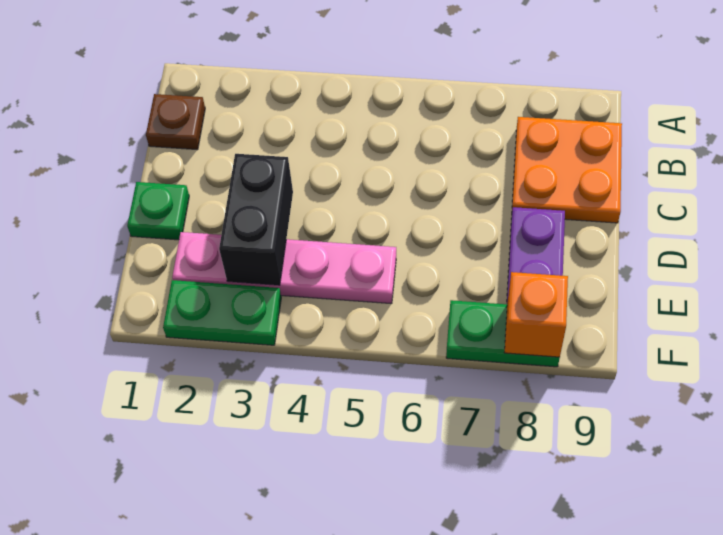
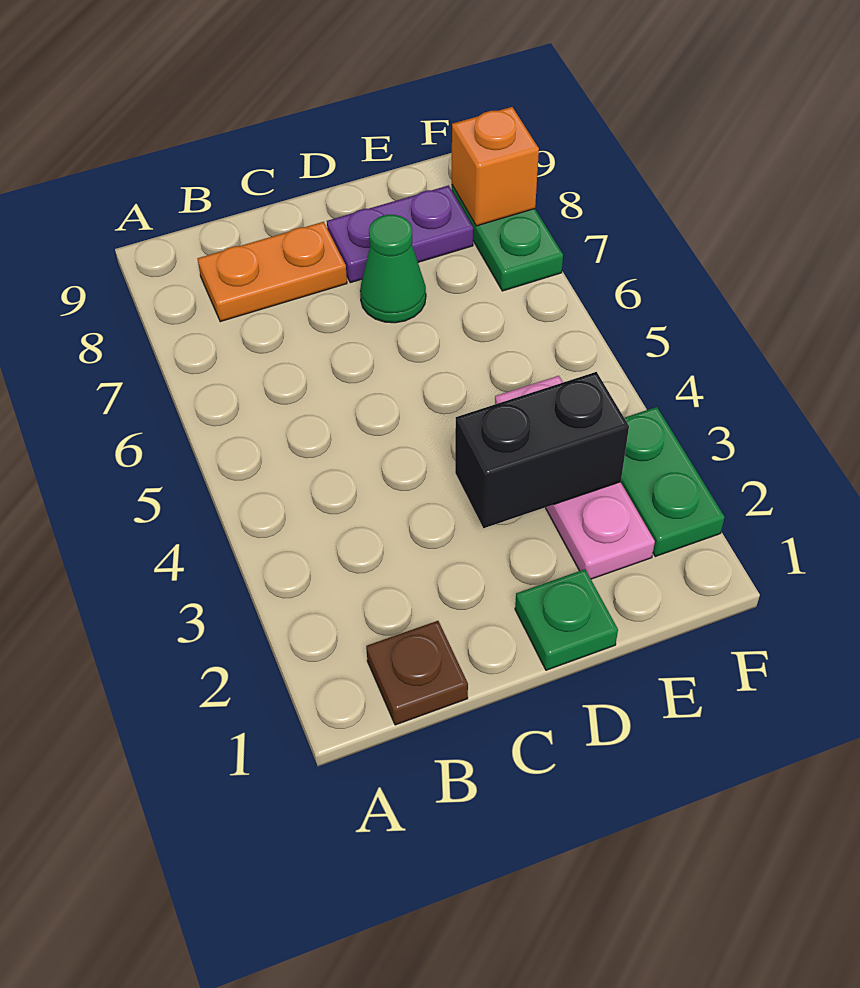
orange plate B8:C9 level 1 -> orange plate B8:C8 level 1
none -> green cone D7 level 1
pink plate E2:E5 level 1 -> pink plate E2:E4 level 1

